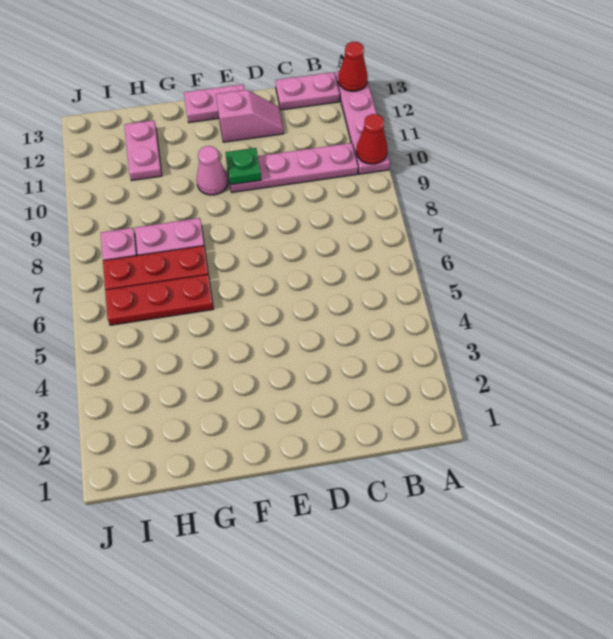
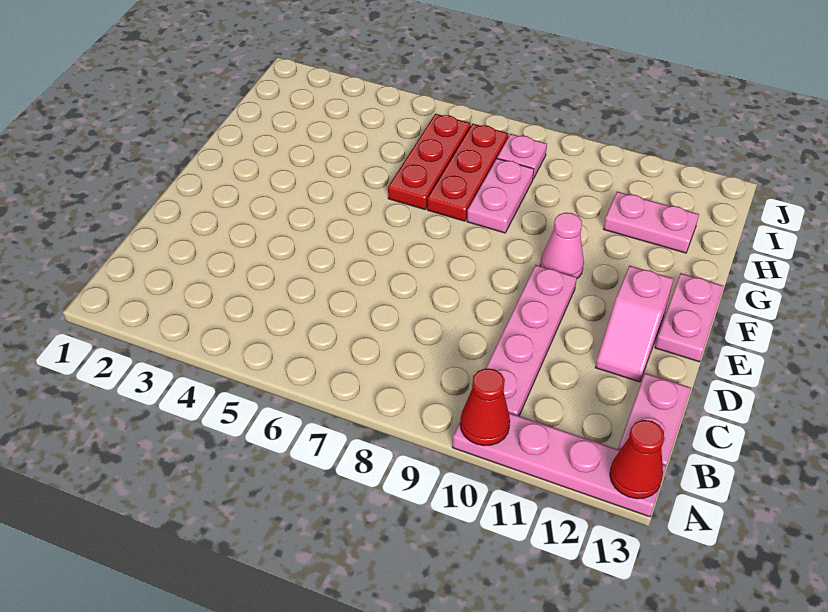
green plate E10 level 2 -> none

